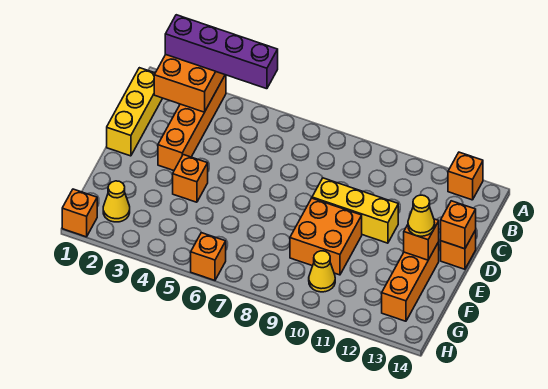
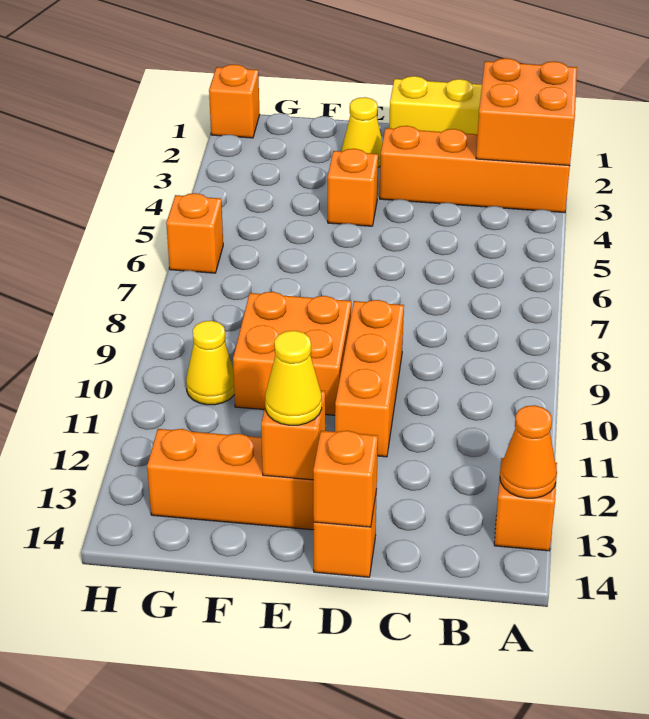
purple brick A2:A5 level 3 -> none
none -> orange cone A13 level 2
yellow brick D9:D11 level 1 -> orange brick D9:D11 level 1
yellow cone G2 level 1 -> yellow cone E2 level 1

